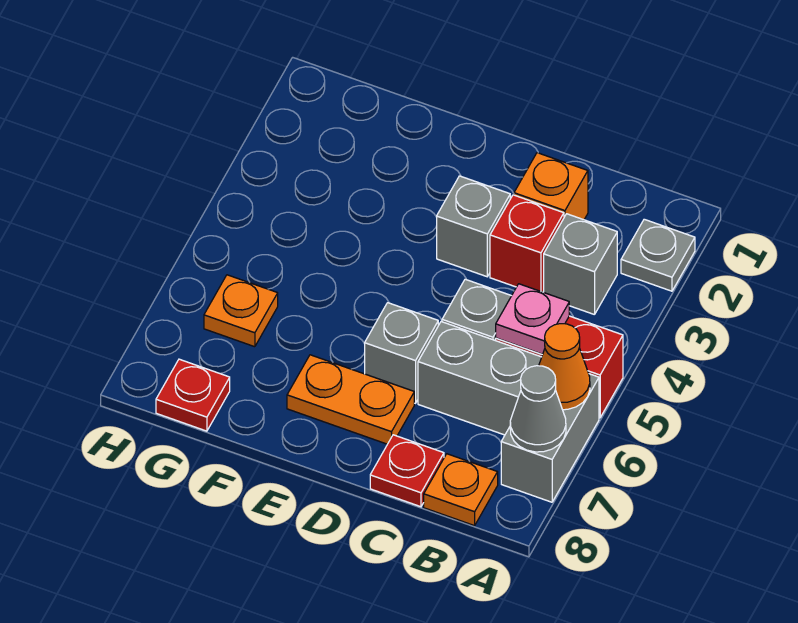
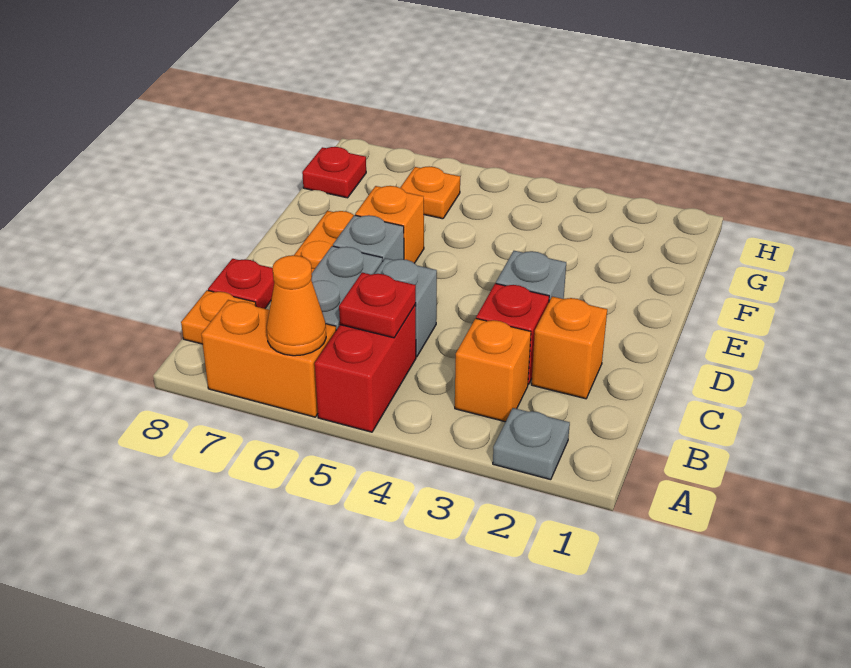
grey brick A6:A7 level 1 -> orange brick A6:A7 level 1
grey cone A7 level 2 -> none
grey brick B3 level 1 -> orange brick B3 level 1
pink plate B5 level 2 -> red plate B5 level 2
none -> orange brick E6 level 1

